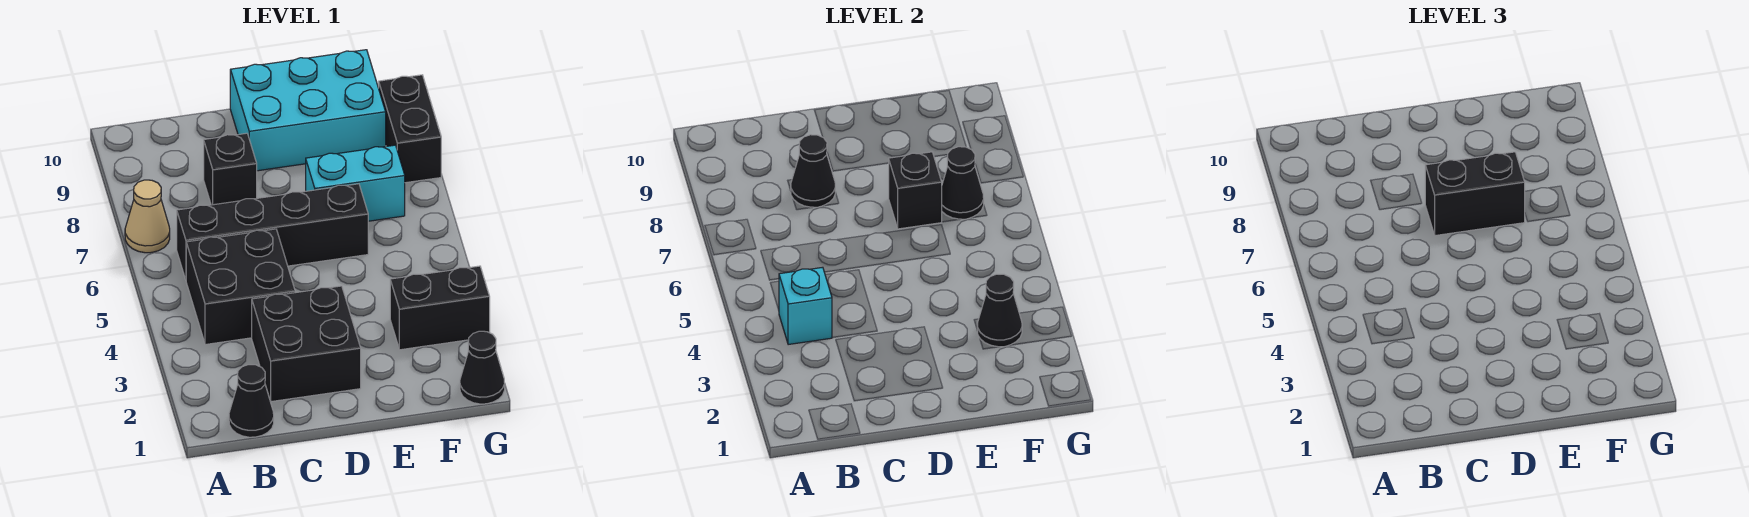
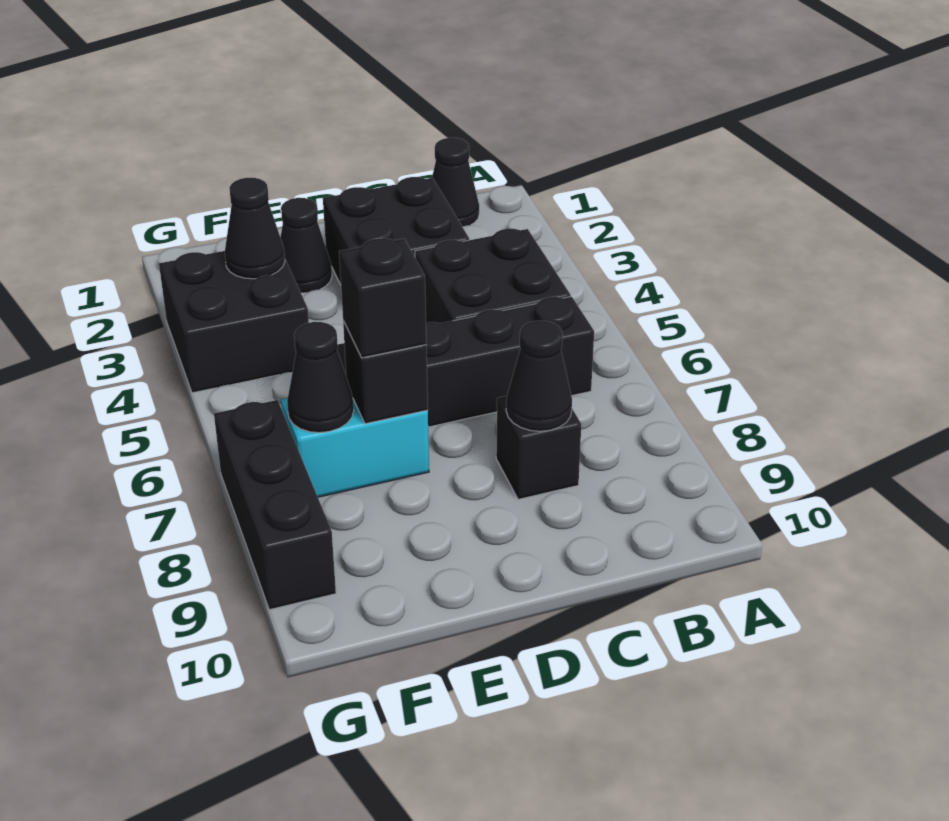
tan cone A7 level 1 -> none
cyan brick B4 level 2 -> none
black brick D7:E7 level 3 -> black brick E7 level 3
cyan brick D9:F10 level 1 -> none
black brick F3:G3 level 1 -> black brick F3:G4 level 1
black cone G1 level 1 -> black cone E2 level 1
black brick G8:G9 level 1 -> black brick G7:G9 level 1

